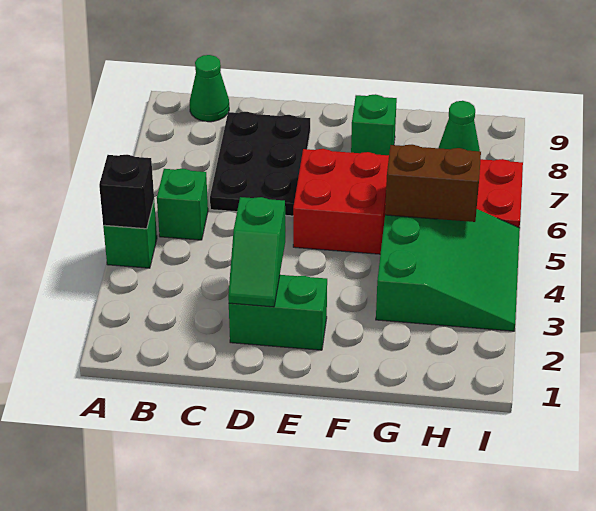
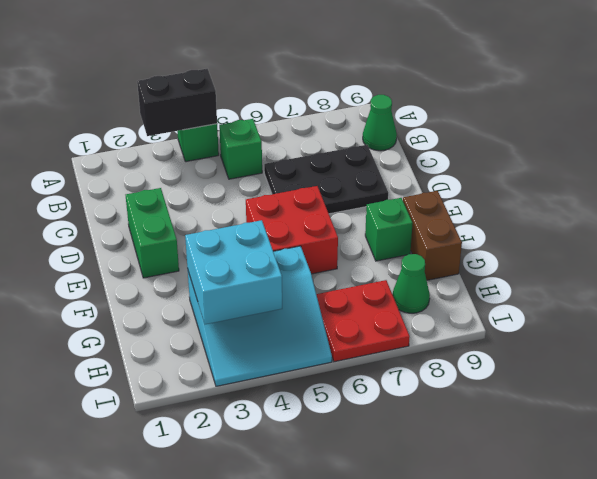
black brick A4 level 2 -> black brick A3:A4 level 2
green slope D2:D3 level 2 top 3 -> none
green slope G3:I5 level 1 top G -> cyan slope G3:I5 level 1 top G
none -> cyan brick G3:H4 level 2
brown brick G5:H5 level 2 -> brown brick F9:G9 level 1

